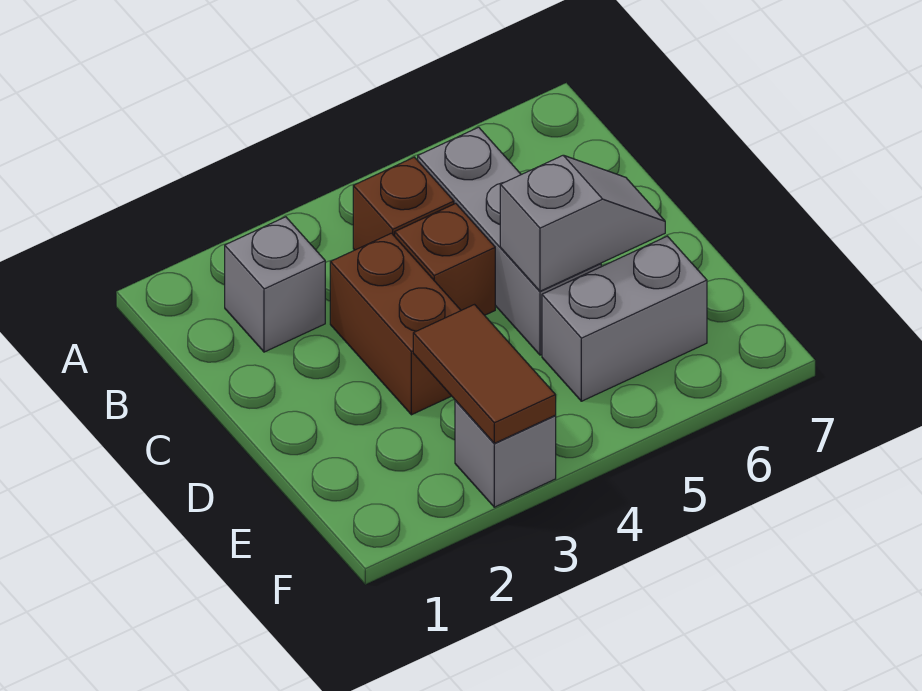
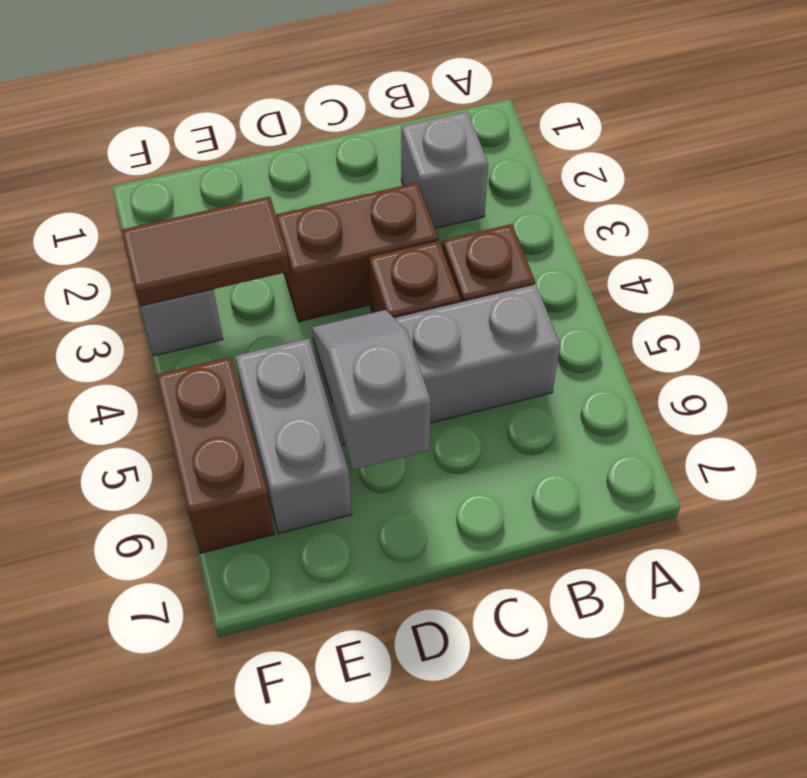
grey slope D5:D6 level 2 top 5 -> grey slope D5:D6 level 2 top 6
none -> brown brick F5:F6 level 1

